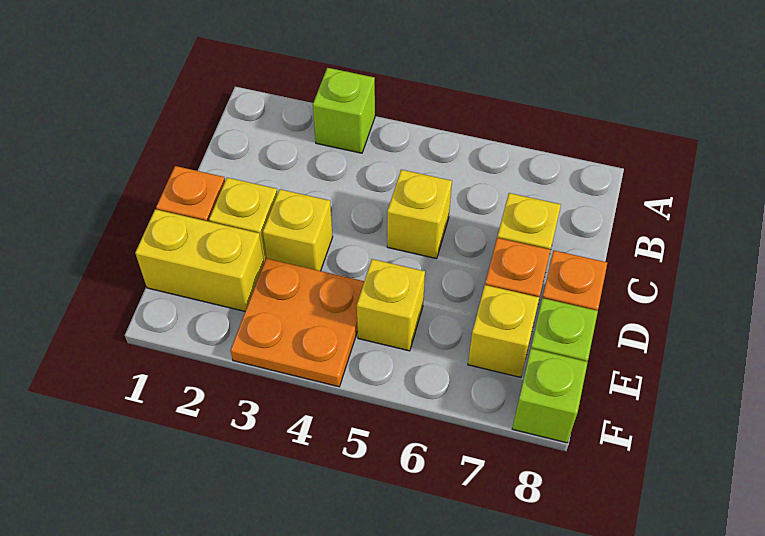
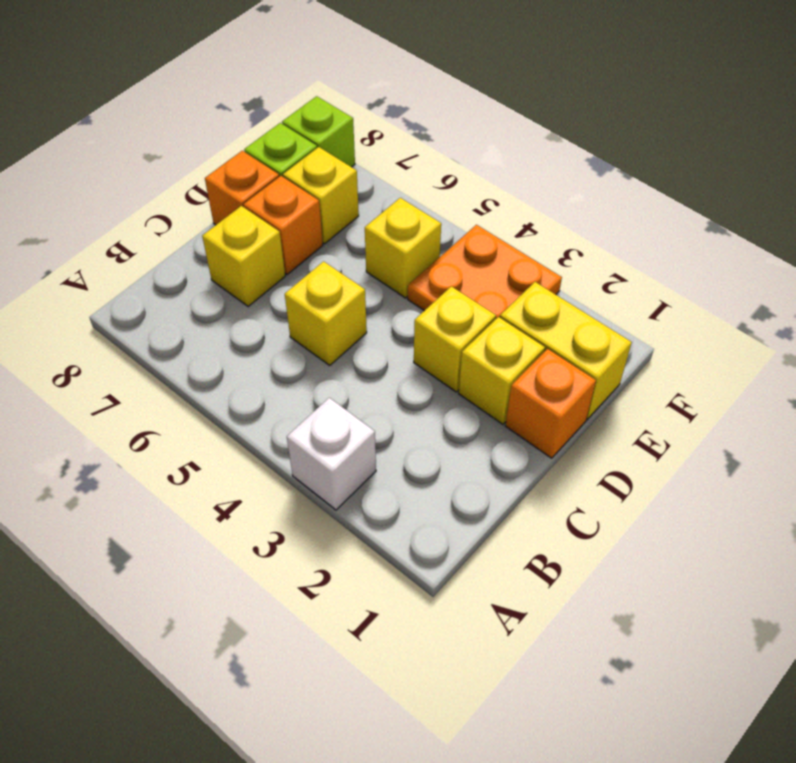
lime brick A3 level 1 -> white brick A3 level 1

